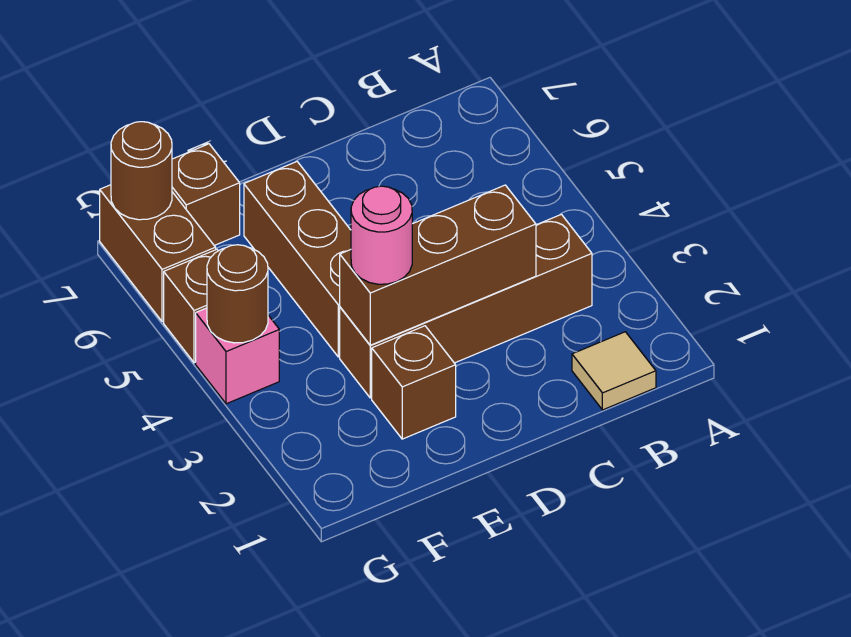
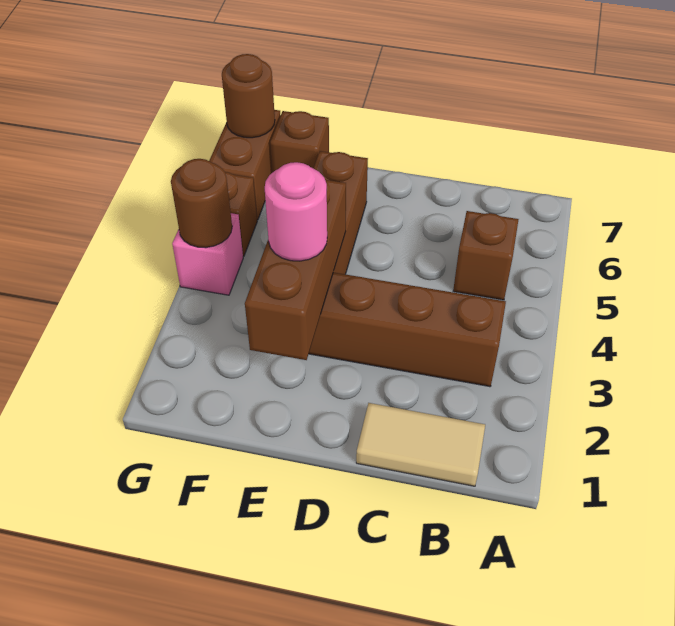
tan tile B1 level 1 -> tan tile B1:C1 level 1
brown brick C3:E3 level 2 -> brown brick E2:E4 level 2
brown brick E2 level 1 -> brown brick B5 level 1

